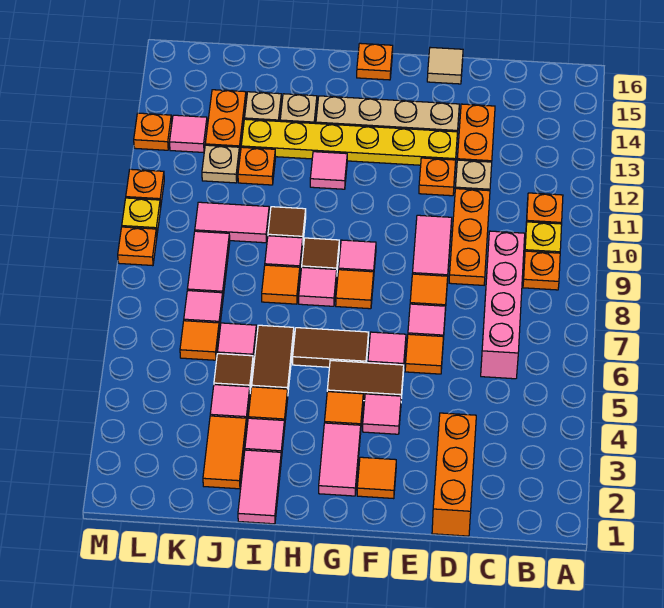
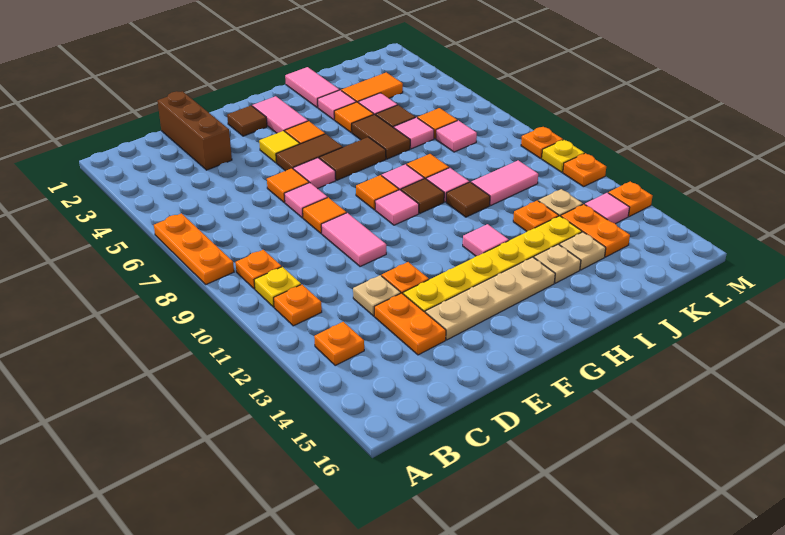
pink brick C6:C9 level 1 -> none
orange brick D1:D3 level 1 -> brown brick D1:D3 level 1
orange plate D9:D11 level 1 -> orange plate A6:A8 level 1
tan tile E16 level 1 -> none
orange tile F2 level 1 -> brown tile F2 level 1
pink tile F4 level 1 -> yellow tile F4 level 1
orange plate G16 level 1 -> orange plate B13 level 1
orange tile J2:J3 level 1 -> orange tile J3:K3 level 1
pink tile K8:K9 level 1 -> none

